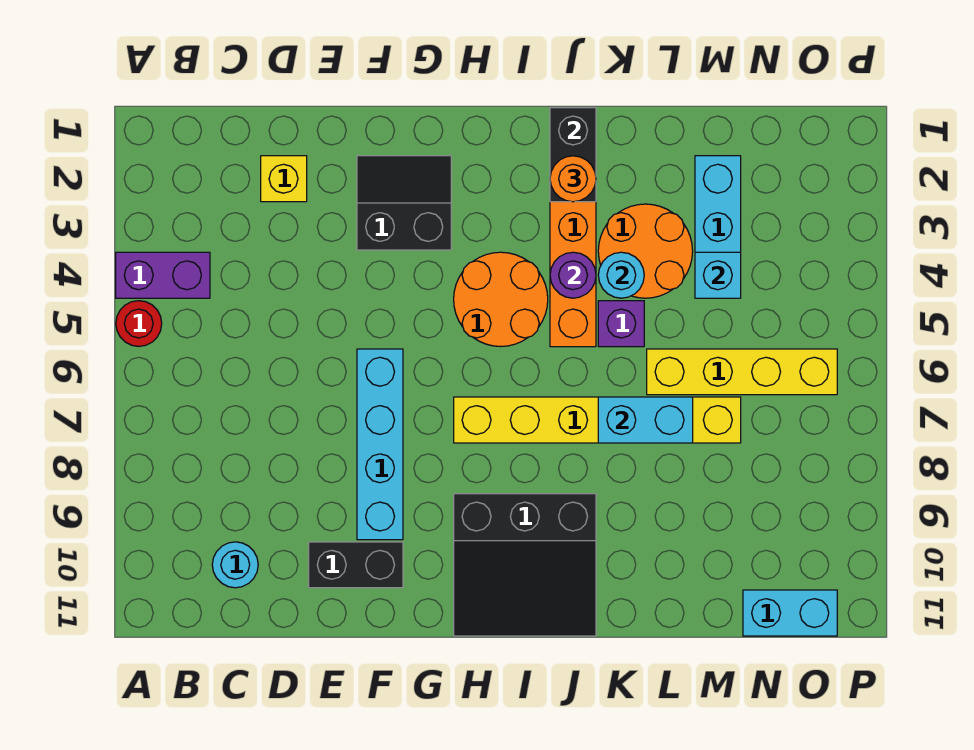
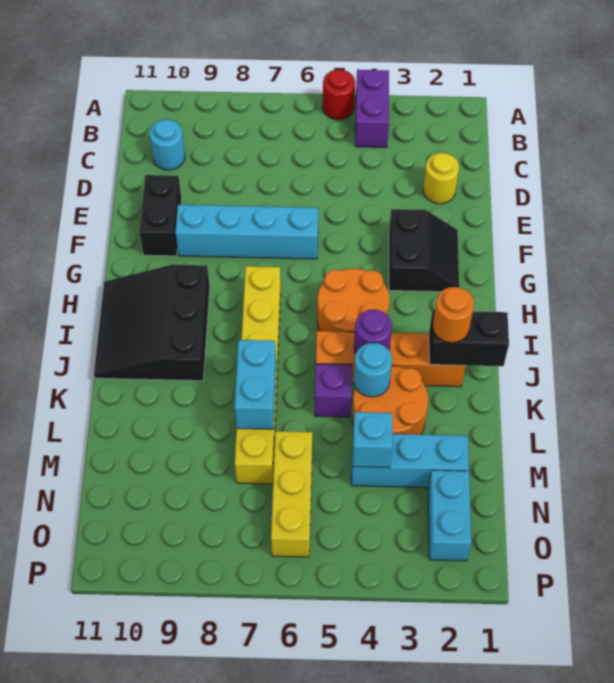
yellow brick D2 level 1 -> yellow round brick D2 level 1
yellow brick L6:O6 level 1 -> yellow brick M6:O6 level 1
cyan brick N11:O11 level 1 -> cyan brick N2:O2 level 1

